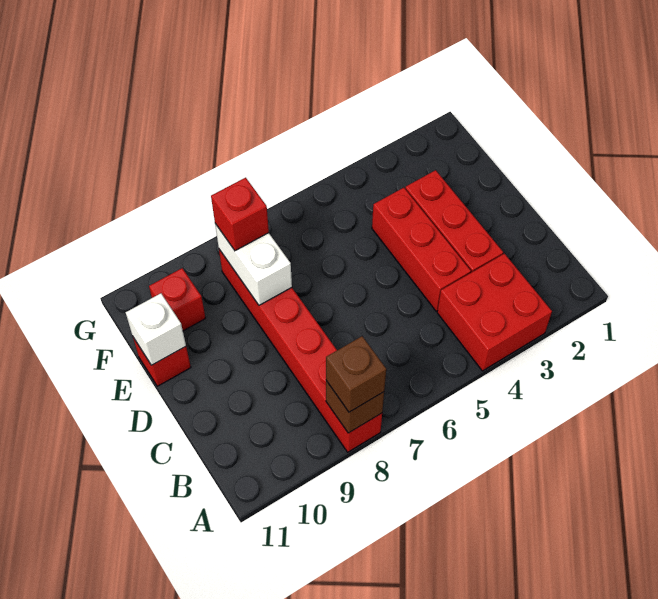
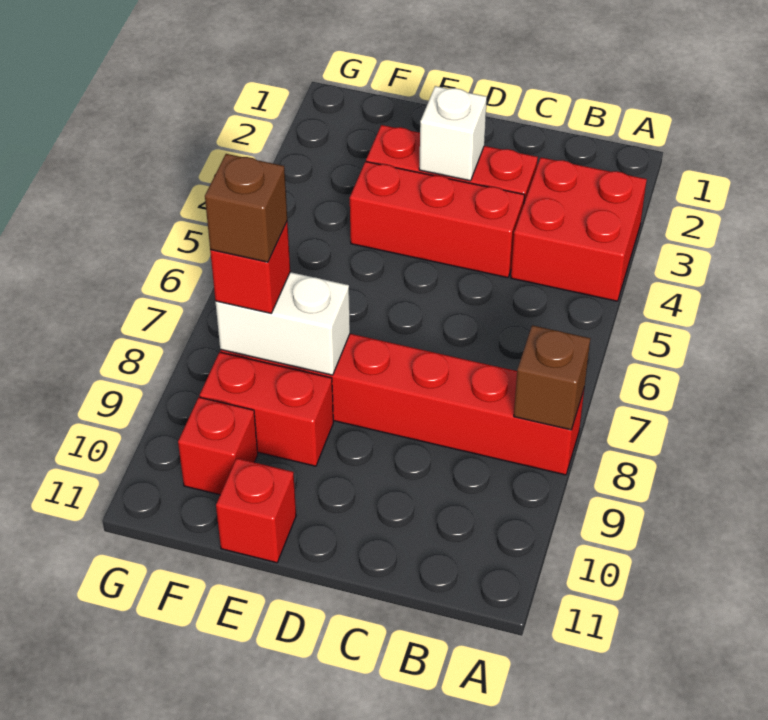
brown brick A8 level 3 -> brown brick F8 level 4
none -> red brick E9:F9 level 1
white brick E11 level 2 -> white brick D3 level 2

